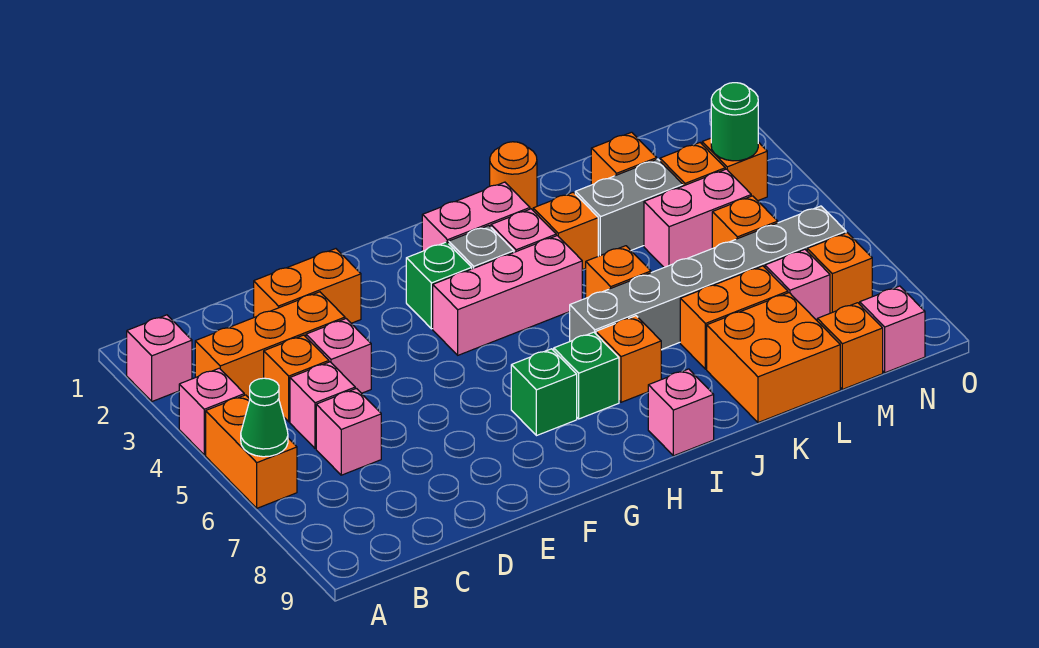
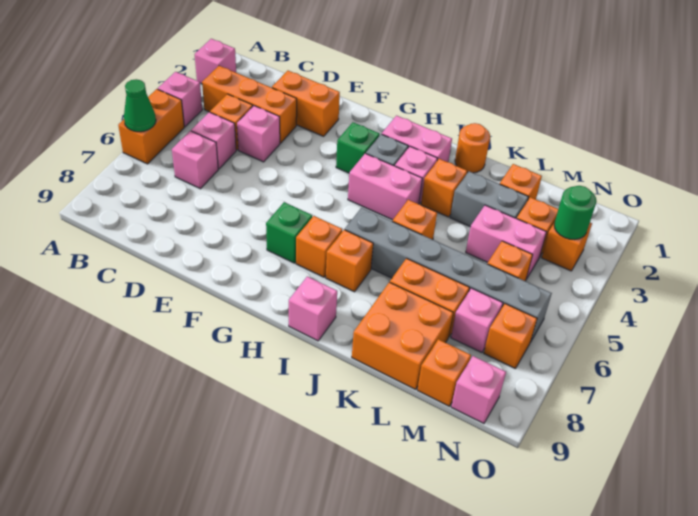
pink brick G4:I4 level 1 -> pink brick H4:I4 level 1
green brick H7 level 1 -> orange brick H7 level 1

